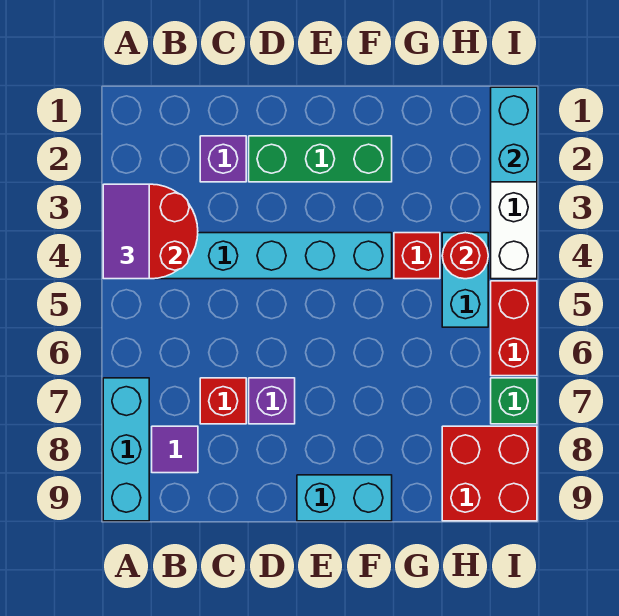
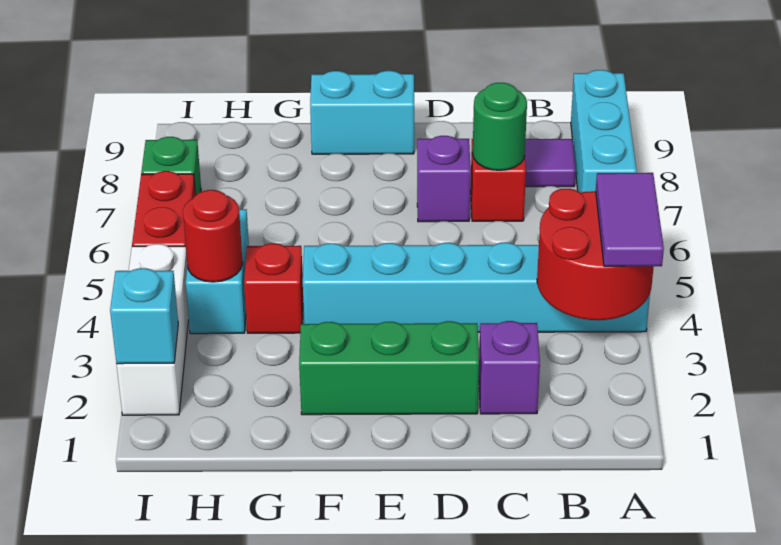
none -> green round brick C7 level 2
red brick H8:I9 level 1 -> none
cyan brick I1:I2 level 2 -> cyan brick I2 level 2

